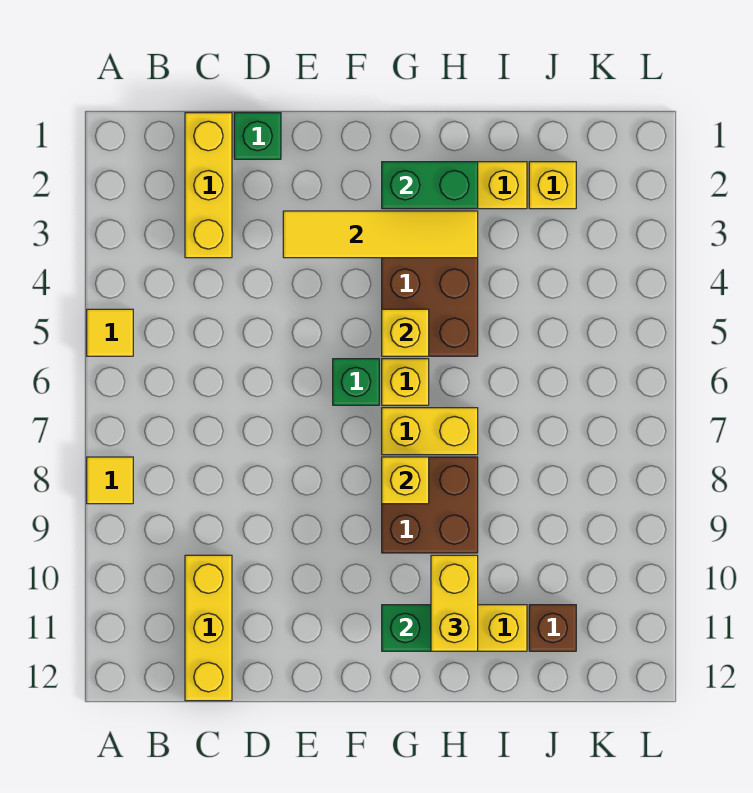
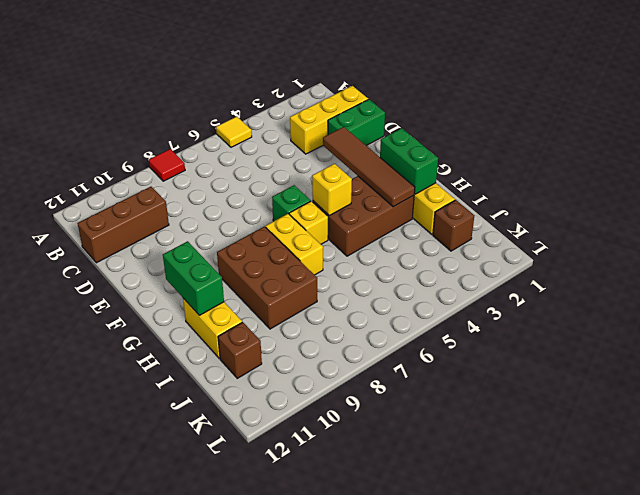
yellow tile A8 level 1 -> red tile A8 level 1
yellow brick C10:C12 level 1 -> brown brick C10:C12 level 1
green brick D1 level 1 -> green brick D1:D2 level 1
yellow tile E3:H3 level 2 -> brown tile E3:H3 level 2
brown brick G8:H9 level 1 -> brown brick G8:I9 level 1
yellow brick G8 level 2 -> none
yellow brick H10:H11 level 3 -> none
yellow brick J2 level 1 -> brown brick J2 level 1

